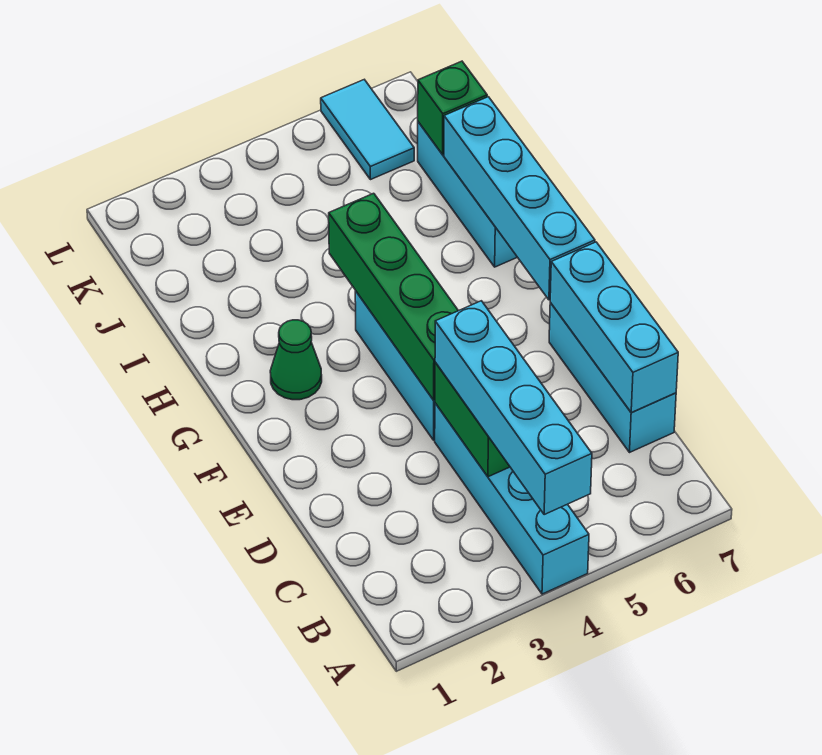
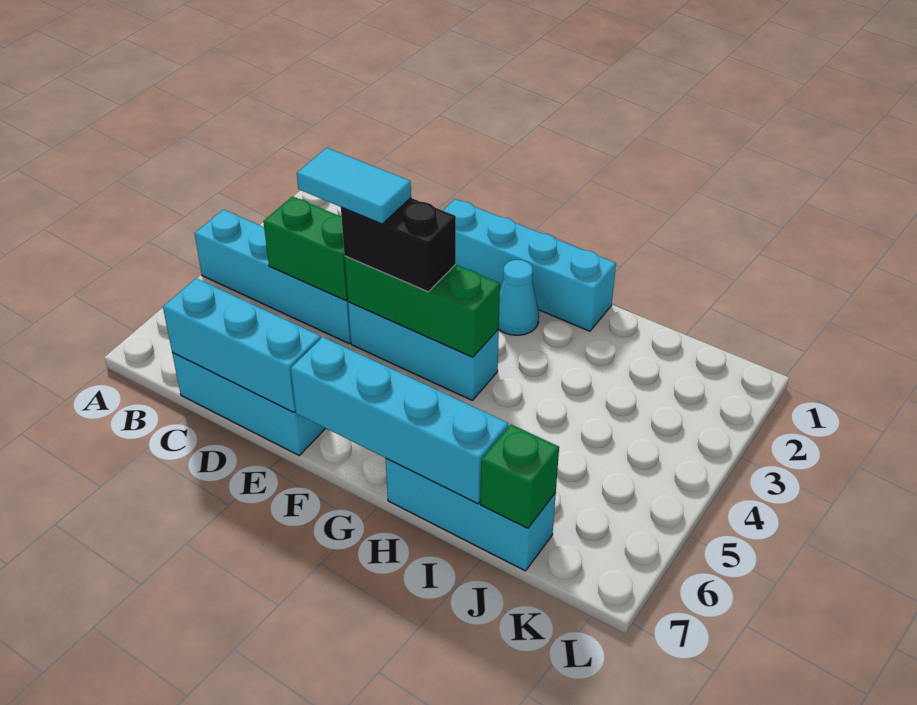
cyan brick A4:D4 level 3 -> cyan brick E1:H1 level 1
green brick E4:H4 level 2 -> green brick E4:G4 level 2
none -> black brick E4:F4 level 3
green cone G2 level 1 -> cyan cone G2 level 1
cyan tile K6:L6 level 1 -> cyan tile D4:E4 level 4

